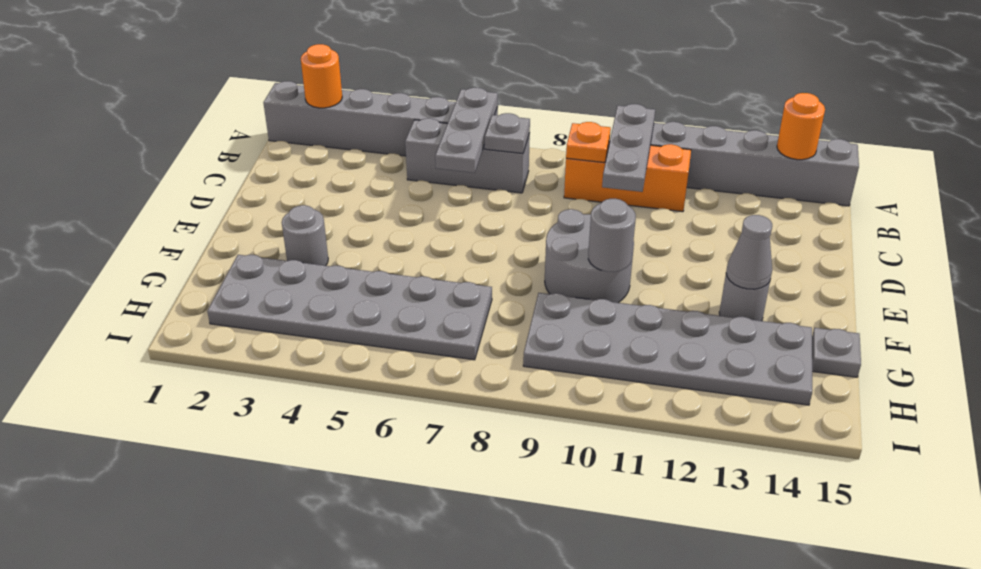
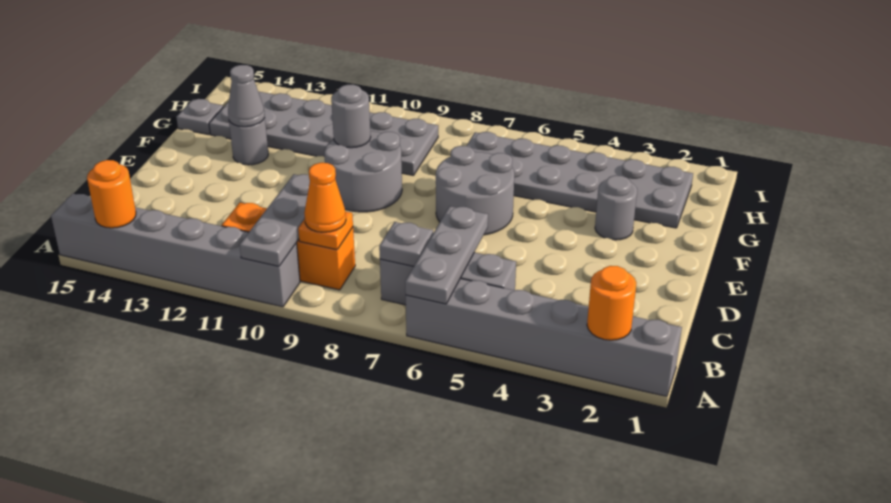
none -> orange cone B9 level 3
none -> grey round brick E6:F7 level 1

